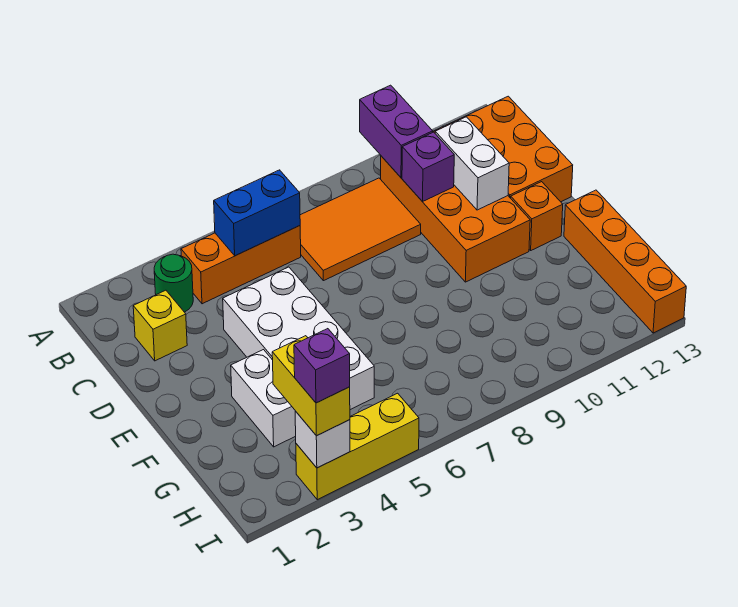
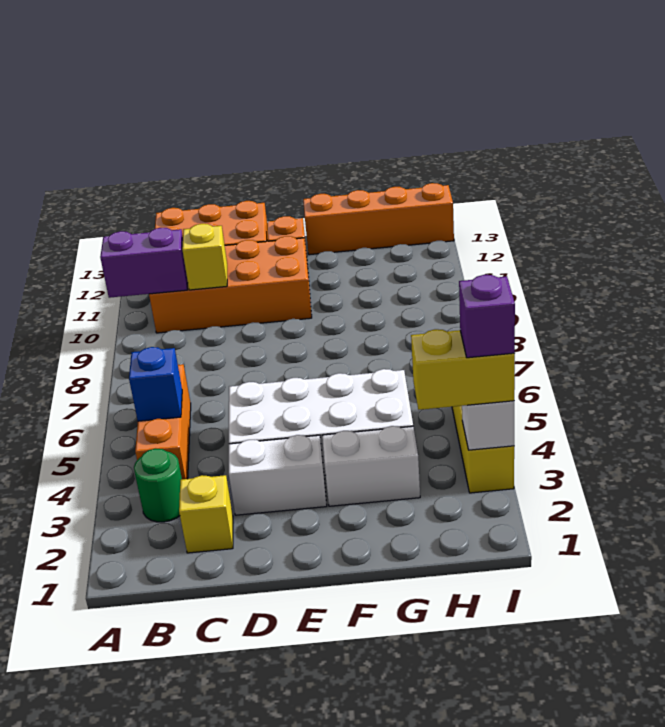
blue brick B5:B6 level 2 -> blue brick B5 level 2
orange tile B7:C9 level 1 -> none
purple brick C10 level 2 -> yellow brick C10 level 2
white brick C11:D11 level 2 -> white brick D3:E3 level 1

